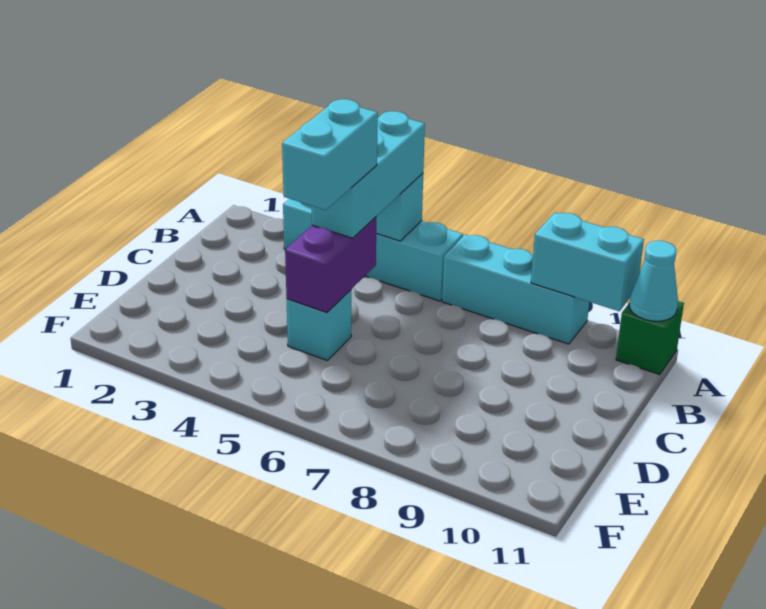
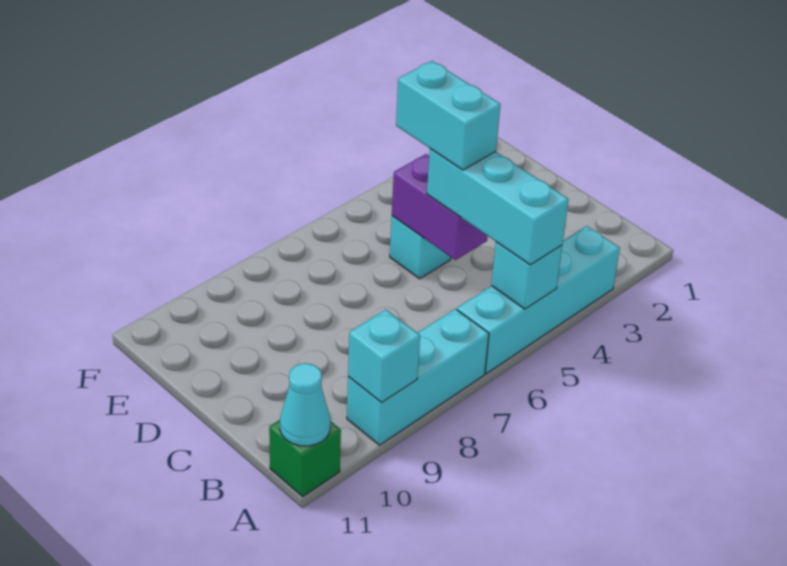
cyan brick A9:A10 level 2 -> cyan brick A9 level 2

